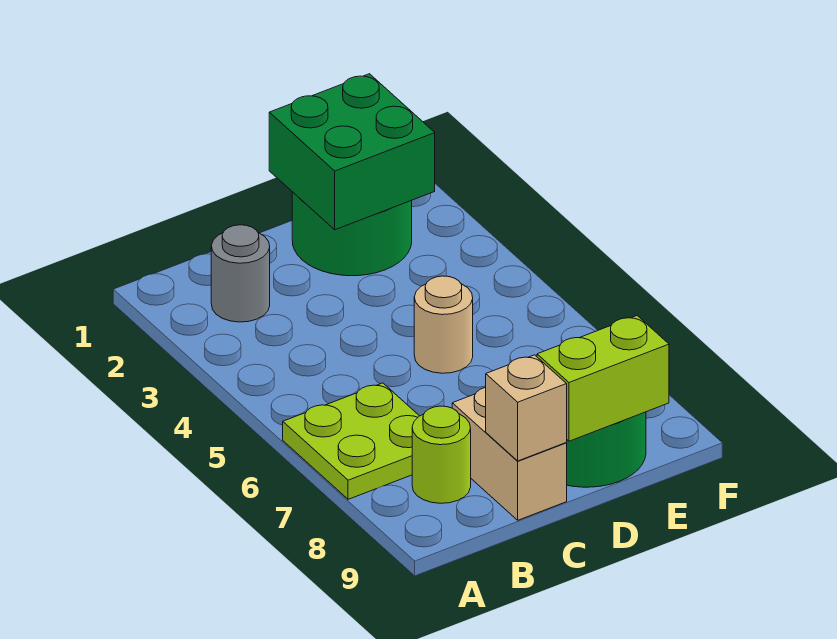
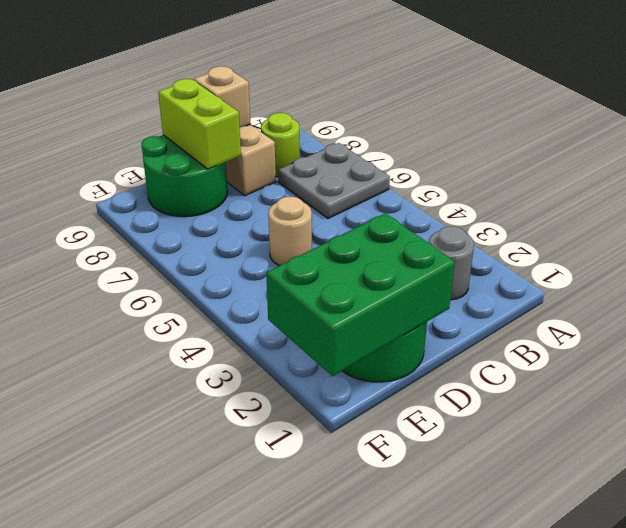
lime plate A6:B7 level 1 -> grey plate A6:B7 level 1
green brick D1:E2 level 2 -> green brick D1:F2 level 2
lime brick D9:E9 level 2 -> lime brick D8:D9 level 2

